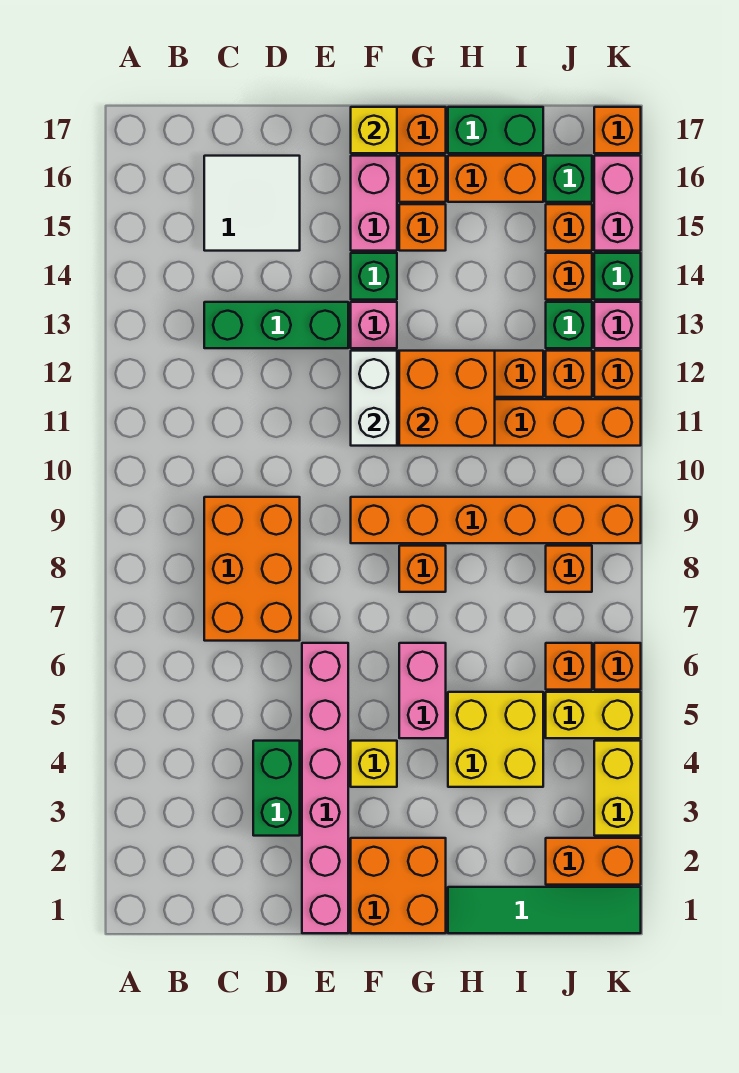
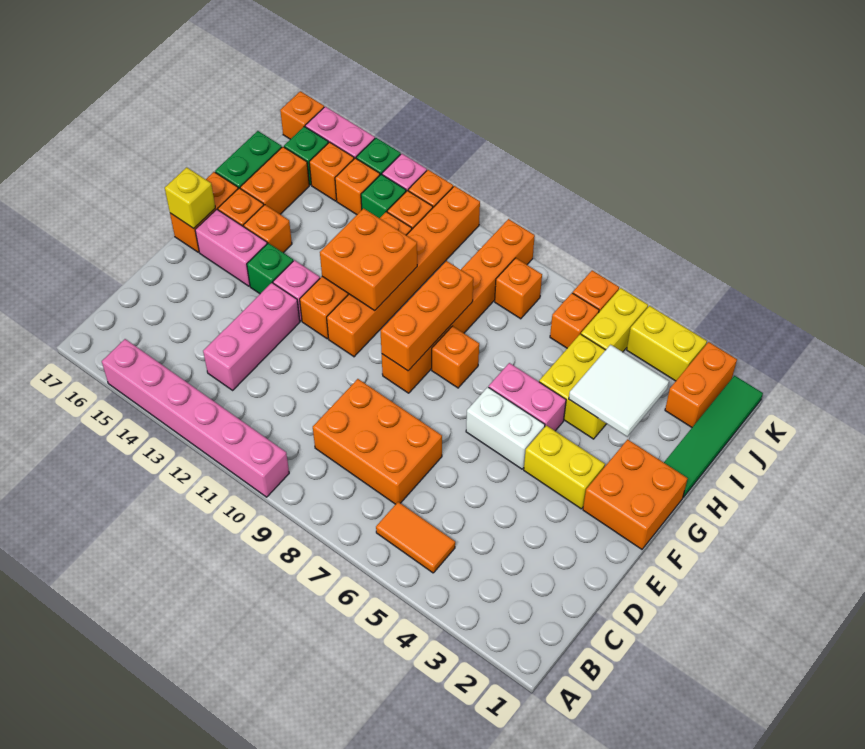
none -> orange tile B5:B6 level 1
green brick C13:E13 level 1 -> pink brick C13:E13 level 1
white tile C15:D16 level 1 -> white tile H3:I4 level 2
green brick D3:D4 level 1 -> none
pink brick E1:E6 level 1 -> pink brick A10:A15 level 1
yellow brick F4 level 1 -> yellow brick F3:F4 level 1
none -> orange brick F9:H9 level 2
white brick F11:F12 level 2 -> white brick F5:F6 level 1

